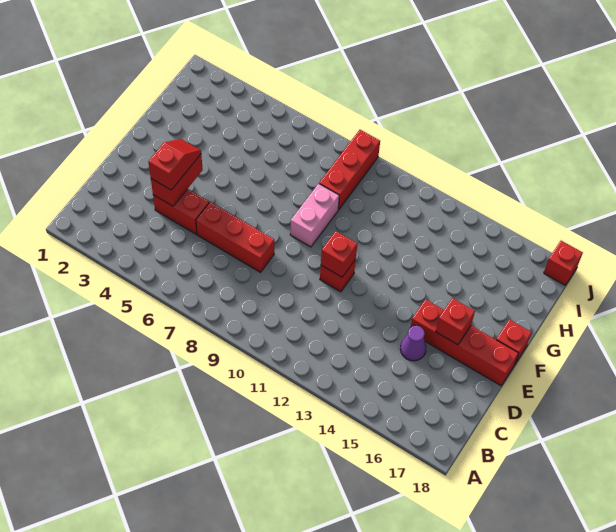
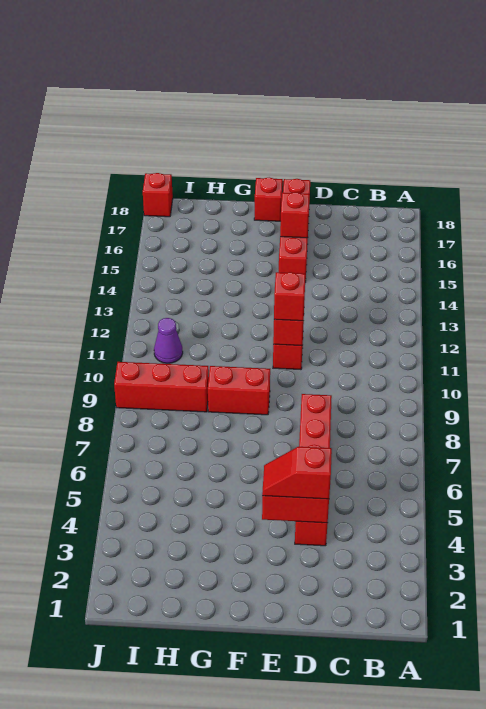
purple cone D15 level 1 -> purple cone I11 level 1
none -> red brick E11 level 3
pink brick F9:G9 level 1 -> red brick F9:G9 level 1

